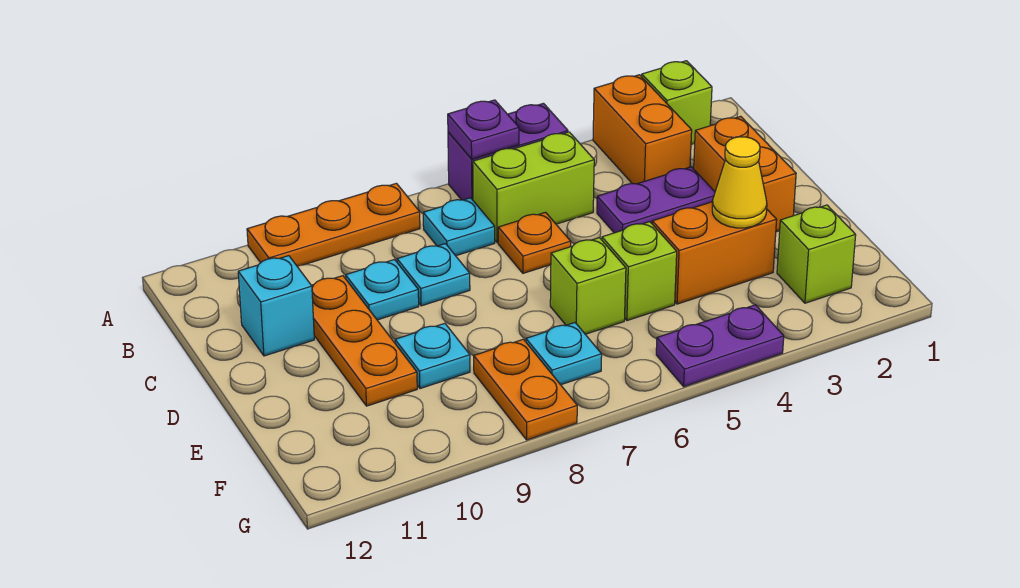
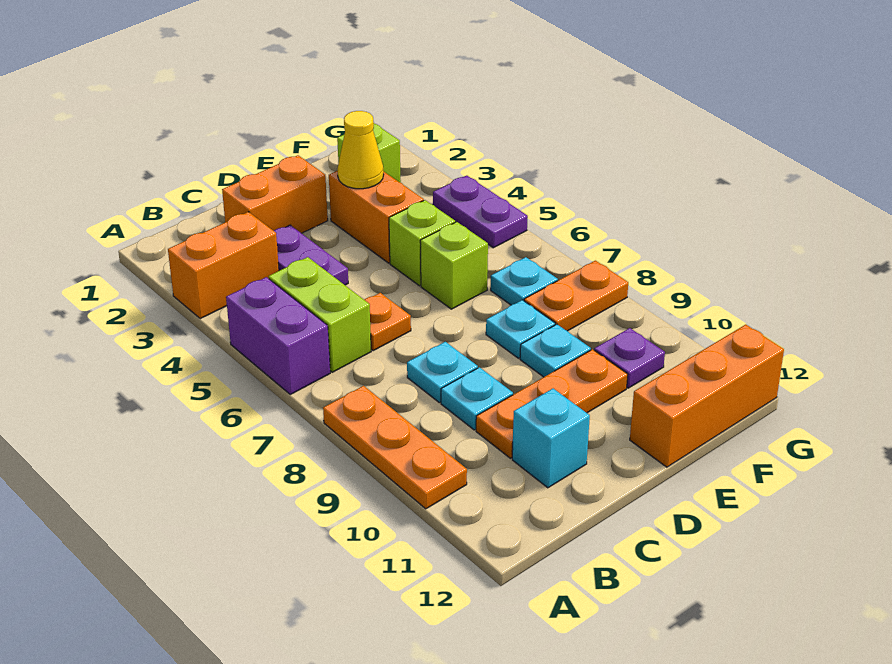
lime brick A2 level 1 -> none
purple plate A6 level 2 -> purple plate F10 level 1
cyan plate B7 level 1 -> cyan plate E8 level 1
none -> orange brick E12:G12 level 1

